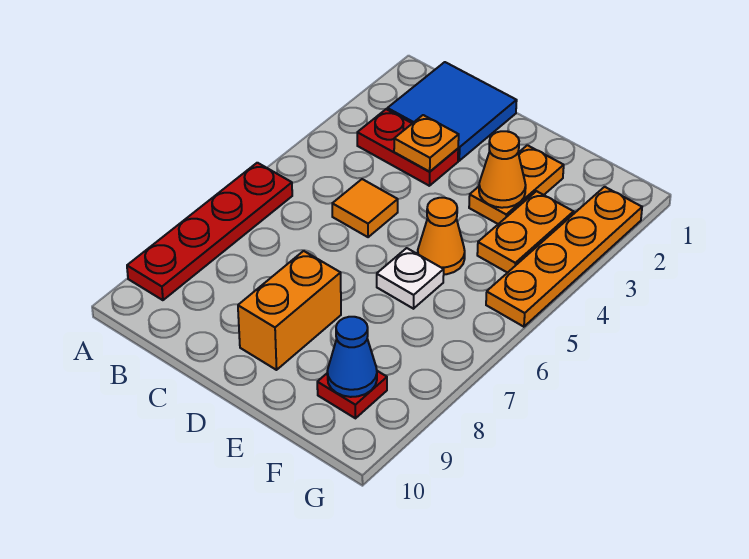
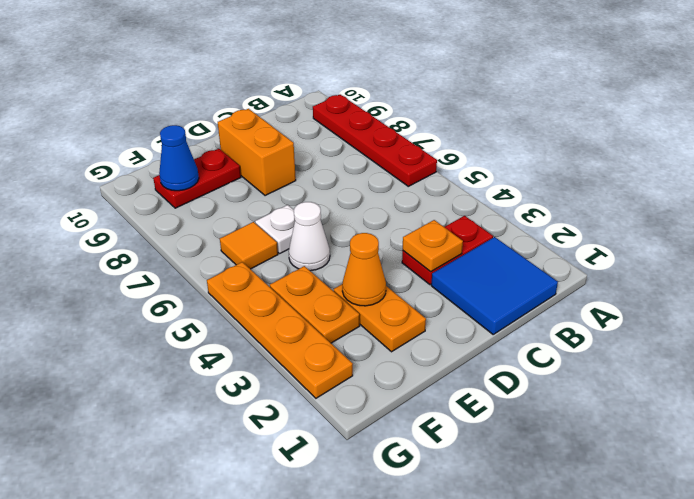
orange tile C5 level 1 -> orange tile F6 level 1
orange cone E5 level 1 -> white cone E5 level 1
red plate F9 level 1 -> red plate E9:F9 level 1

